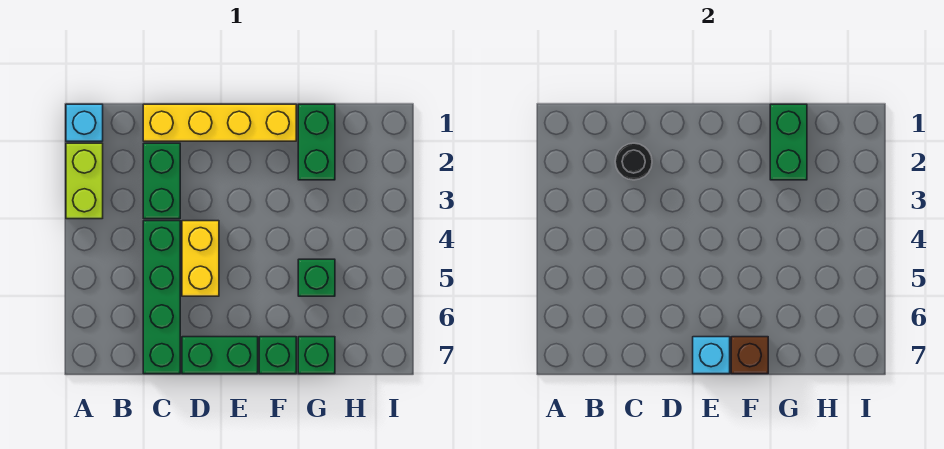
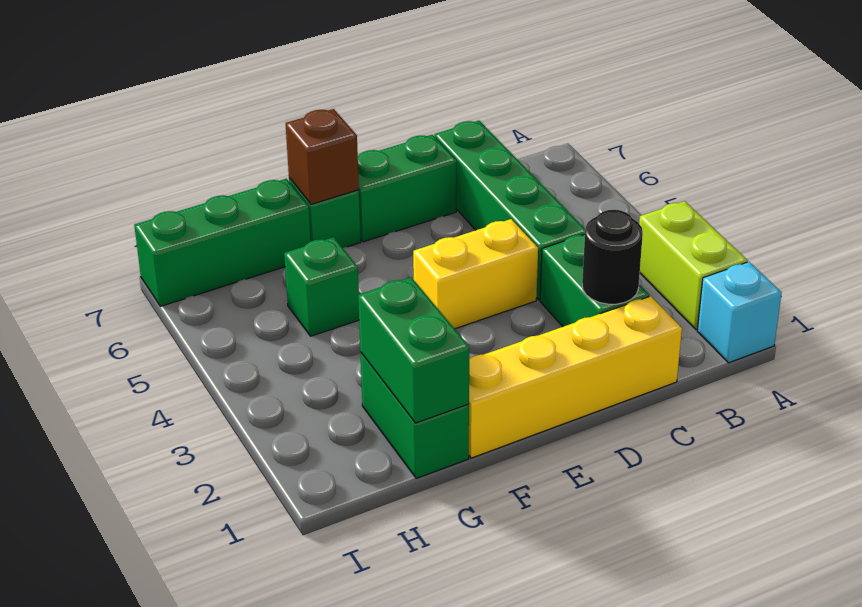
yellow brick D4:D5 level 1 -> yellow brick D4:E4 level 1
cyan brick E7 level 2 -> none
green brick G7 level 1 -> green brick G7:I7 level 1

